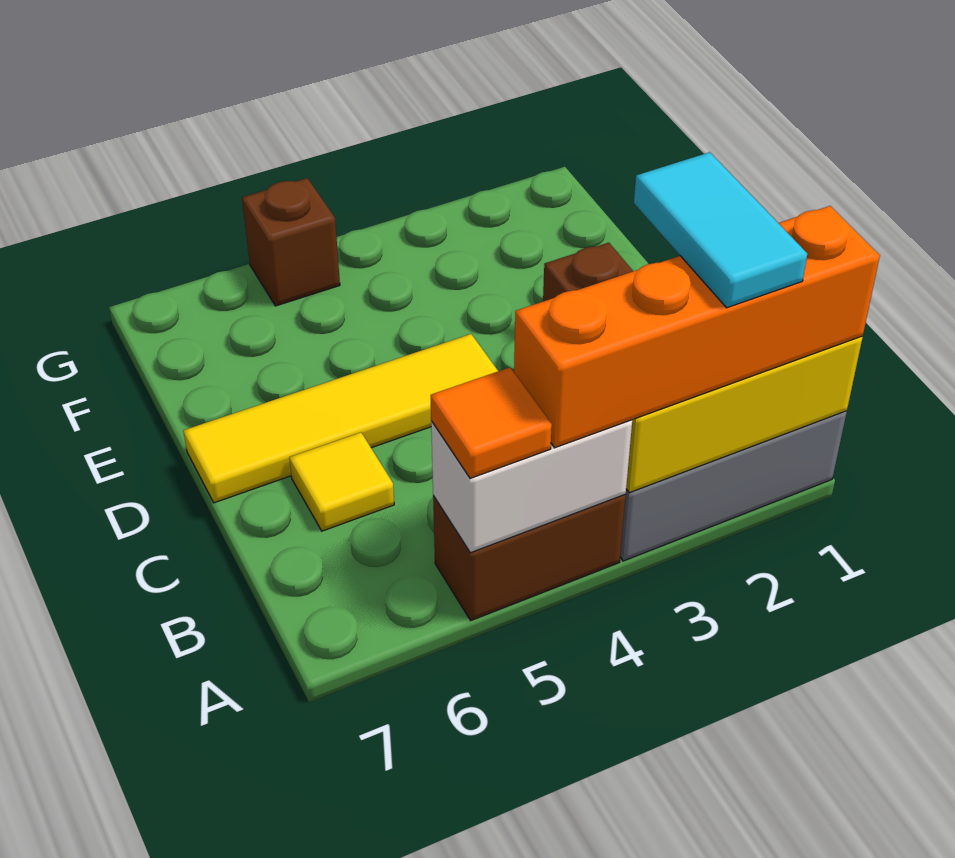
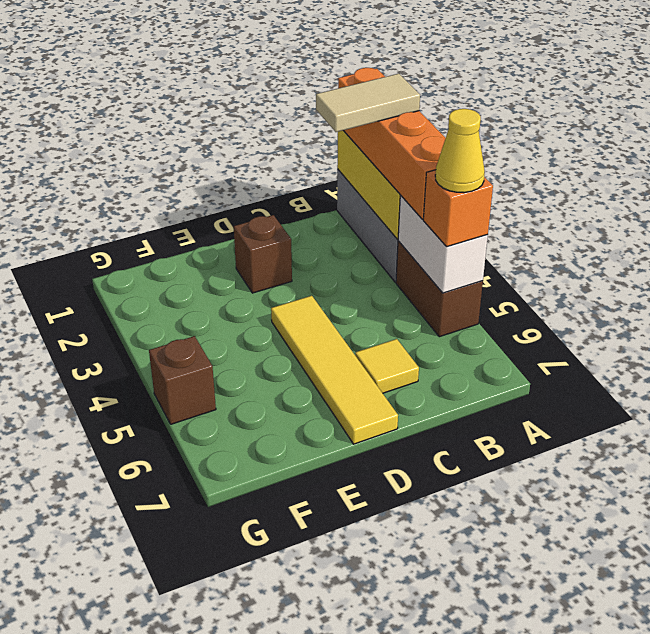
cyan tile A2:B2 level 4 -> tan tile A2:B2 level 4
orange tile A5 level 3 -> orange brick A5 level 3
none -> yellow cone A5 level 4

